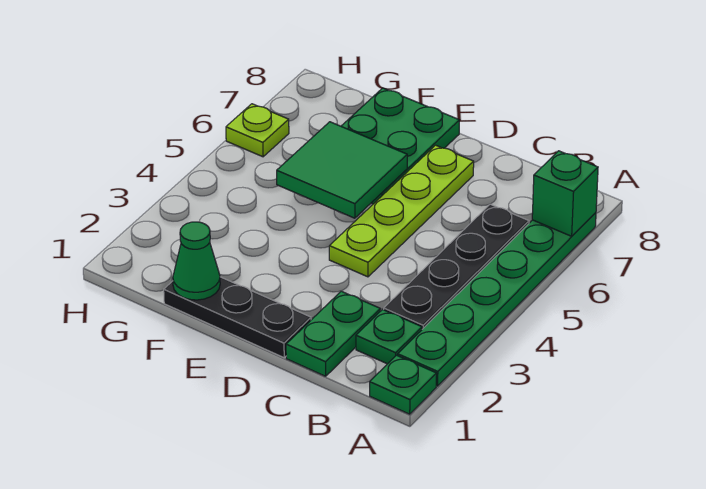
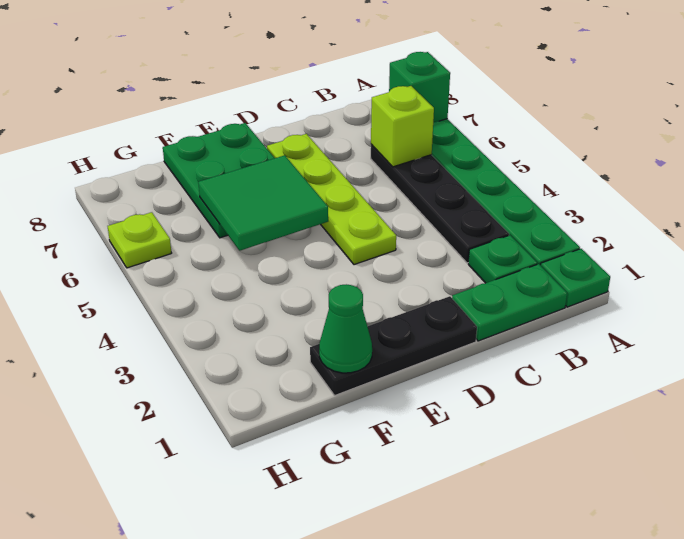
none -> lime brick B6 level 2
green plate C1:C2 level 1 -> green plate B1:C1 level 1

